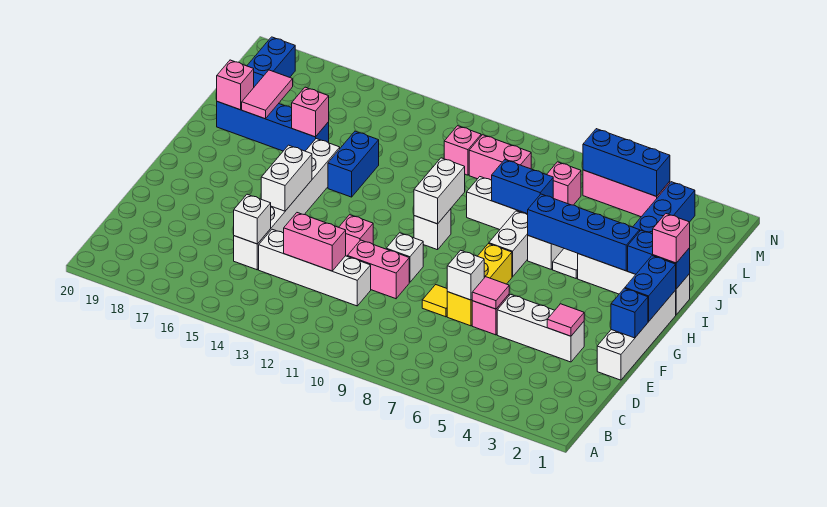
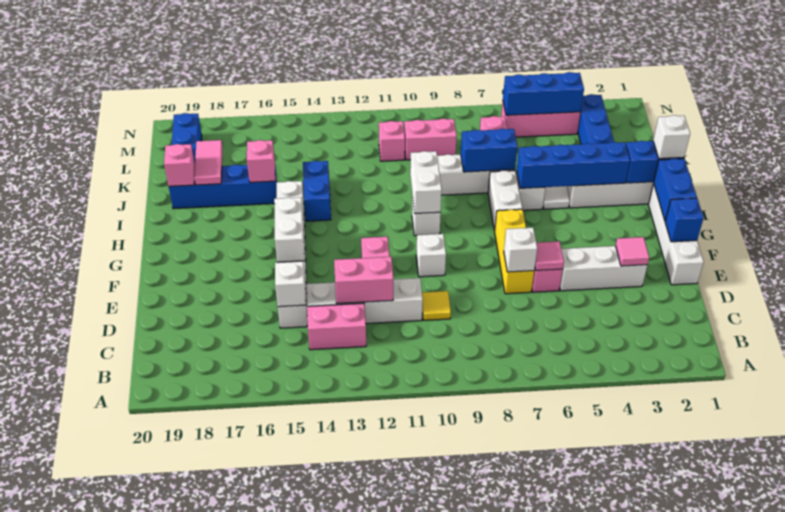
yellow tile E8 level 1 -> yellow tile D10 level 1
pink brick E10:E11 level 1 -> pink brick C13:C14 level 1
pink brick I1 level 3 -> white brick I1 level 3

